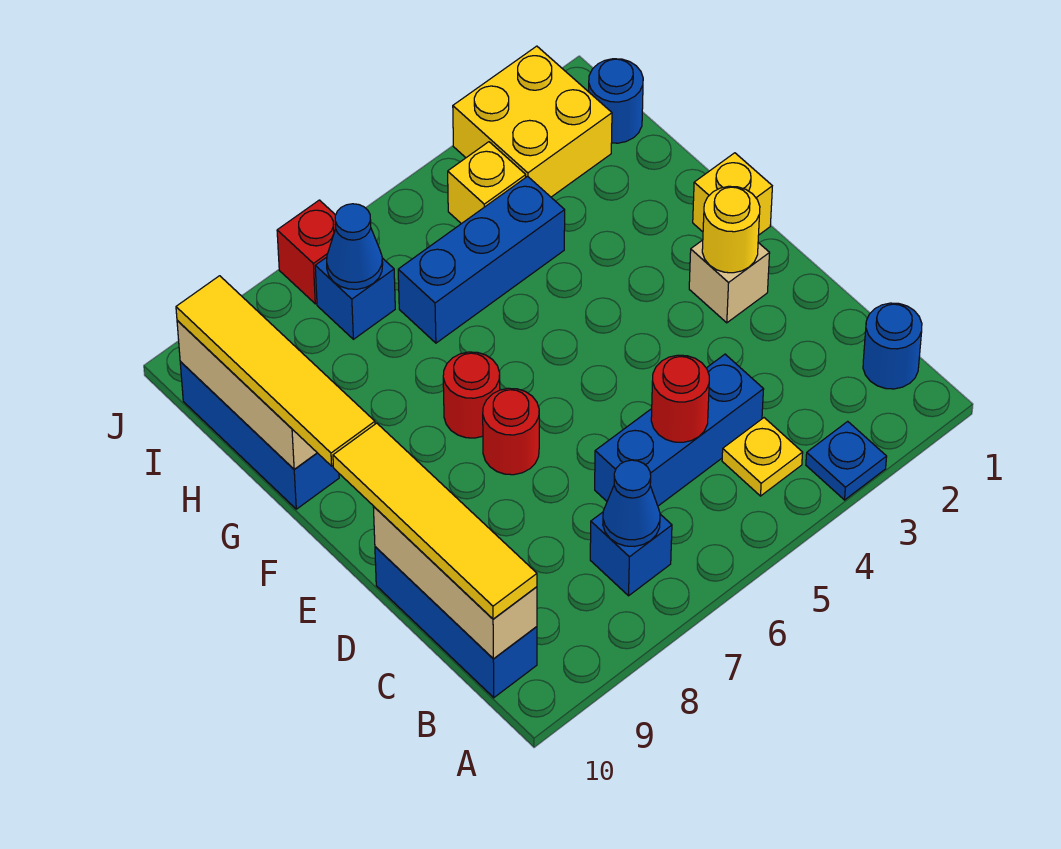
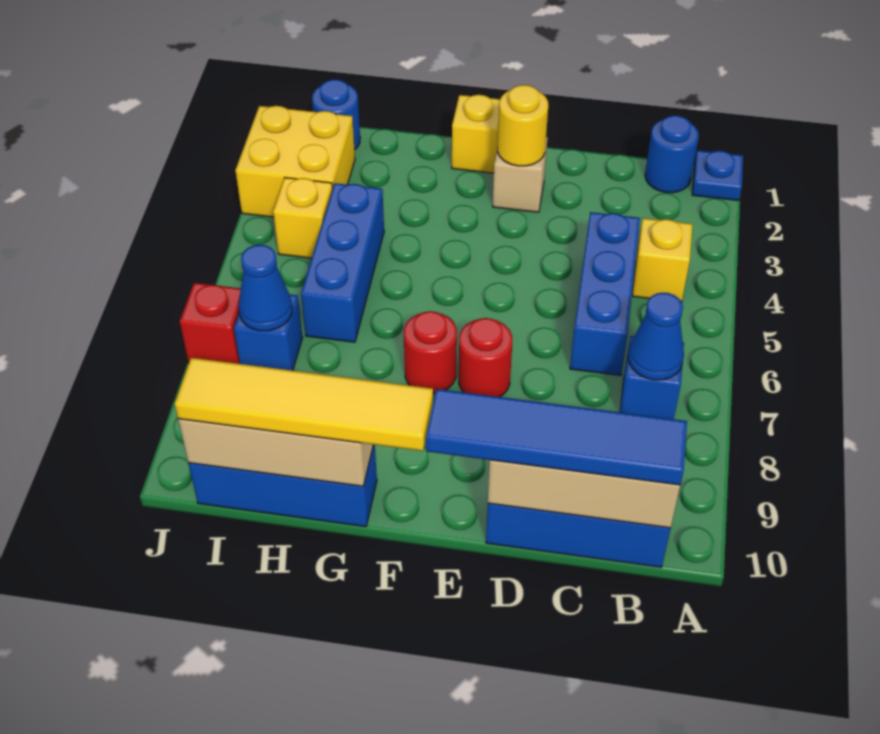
blue plate A3 level 1 -> blue plate A1 level 1
yellow plate B4 level 1 -> yellow brick B4 level 1
yellow tile B10:E10 level 3 -> blue tile B10:E10 level 3
red round brick C5 level 2 -> none

